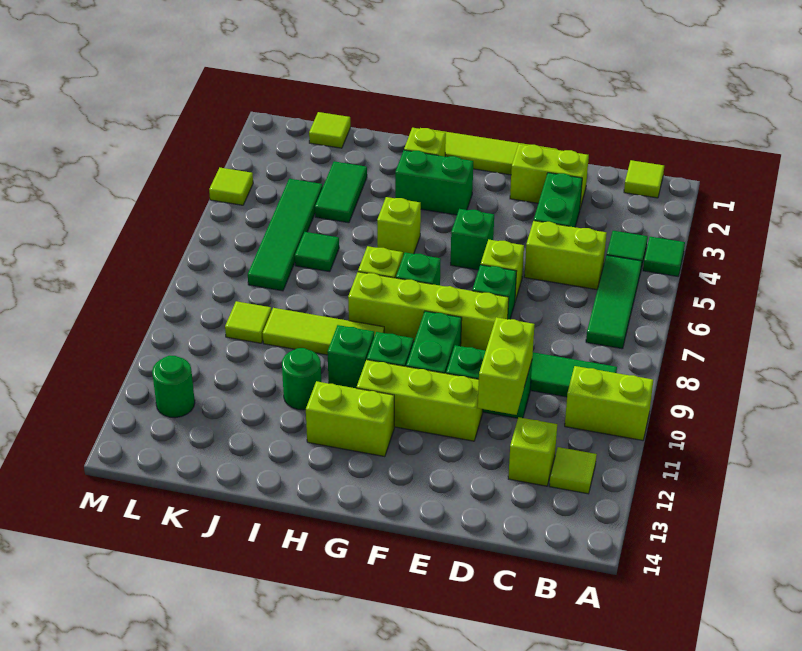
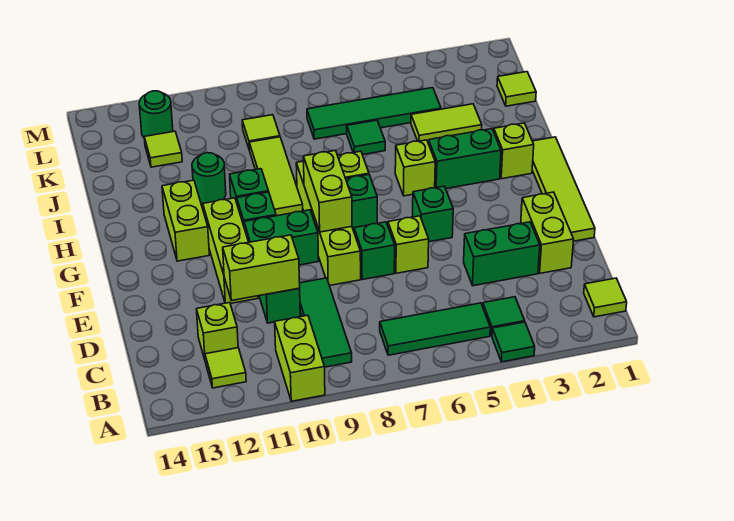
lime brick C5:D5 level 1 -> lime brick F8:G8 level 2
green brick G3:H3 level 1 -> green brick H3:H4 level 1
green tile J3:J4 level 1 -> lime tile J3:J4 level 1
lime tile M4 level 1 -> lime tile K12 level 1

